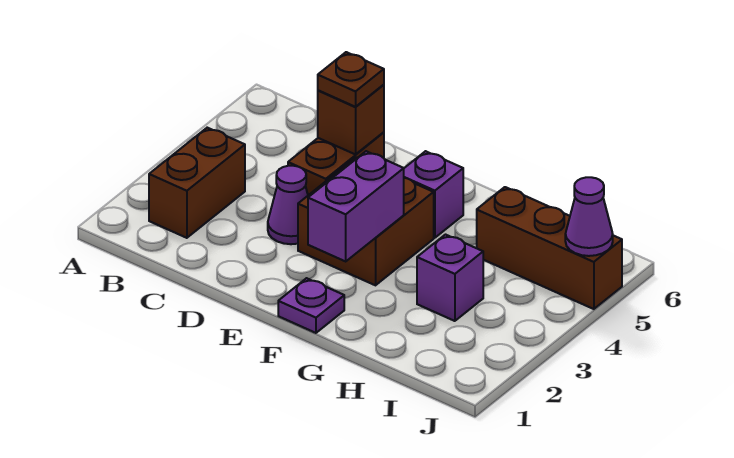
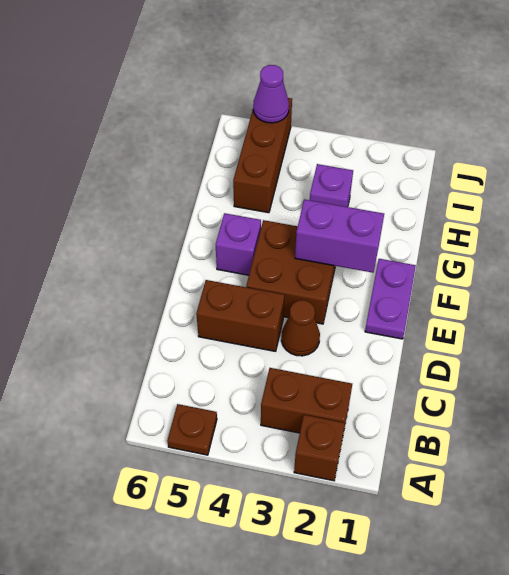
purple cone D3 level 1 -> brown cone D3 level 1
brown brick D5 level 2 -> brown brick A2 level 1
brown plate D5 level 3 -> brown plate A5 level 1
purple plate F1 level 1 -> purple plate E1:F1 level 1

